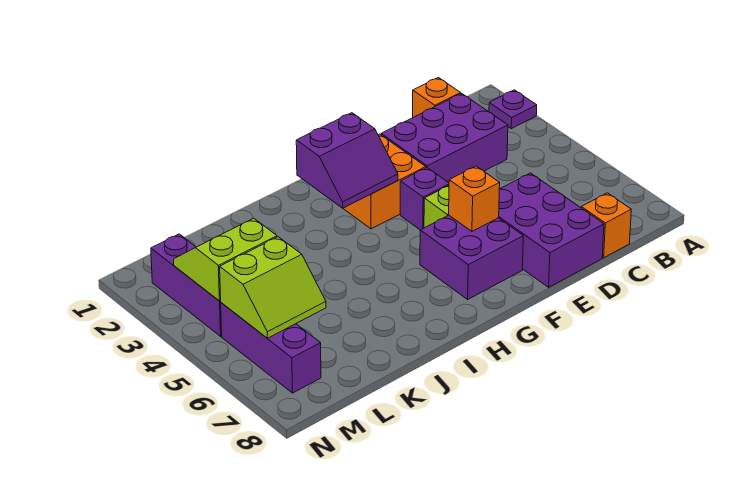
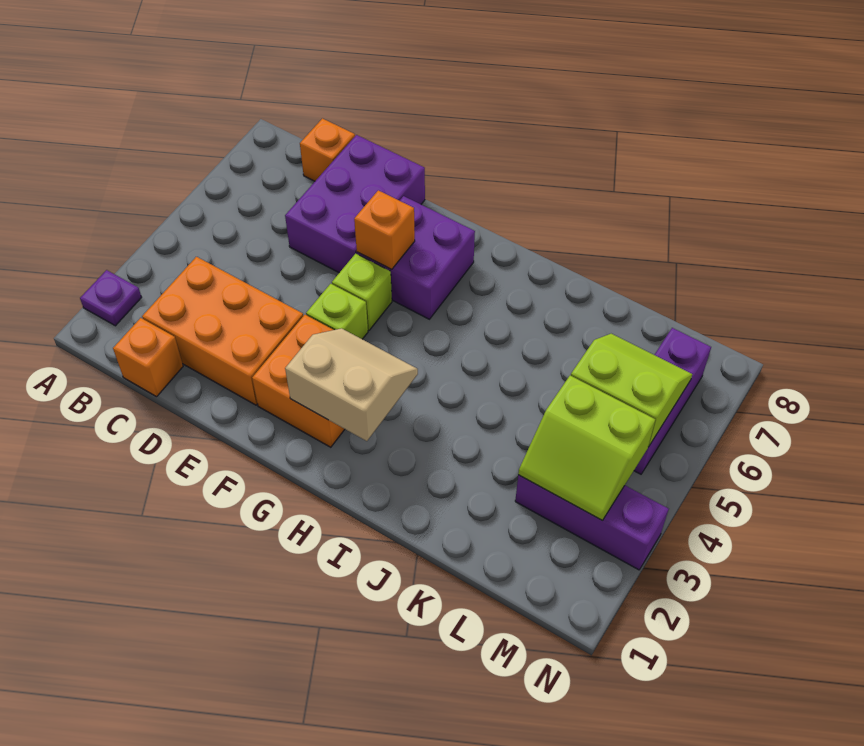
purple brick C2:E3 level 1 -> orange brick C2:E3 level 1
purple brick F4 level 1 -> lime brick F4 level 1
purple slope G2:H3 level 2 top 2 -> tan slope G2:H3 level 2 top 2
purple brick M2:M4 level 1 -> purple brick L3:N3 level 1

